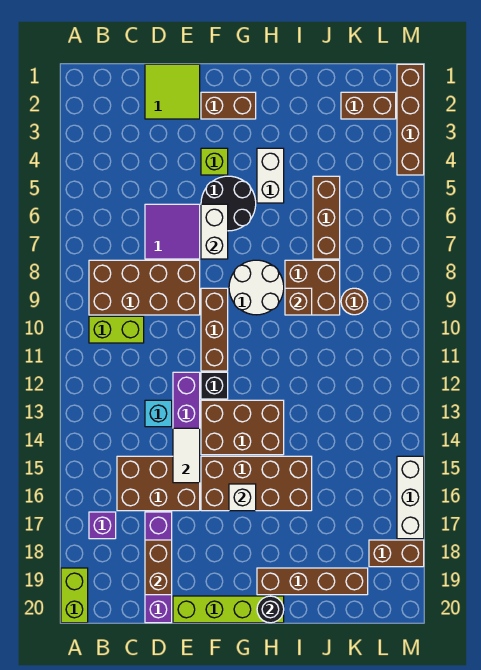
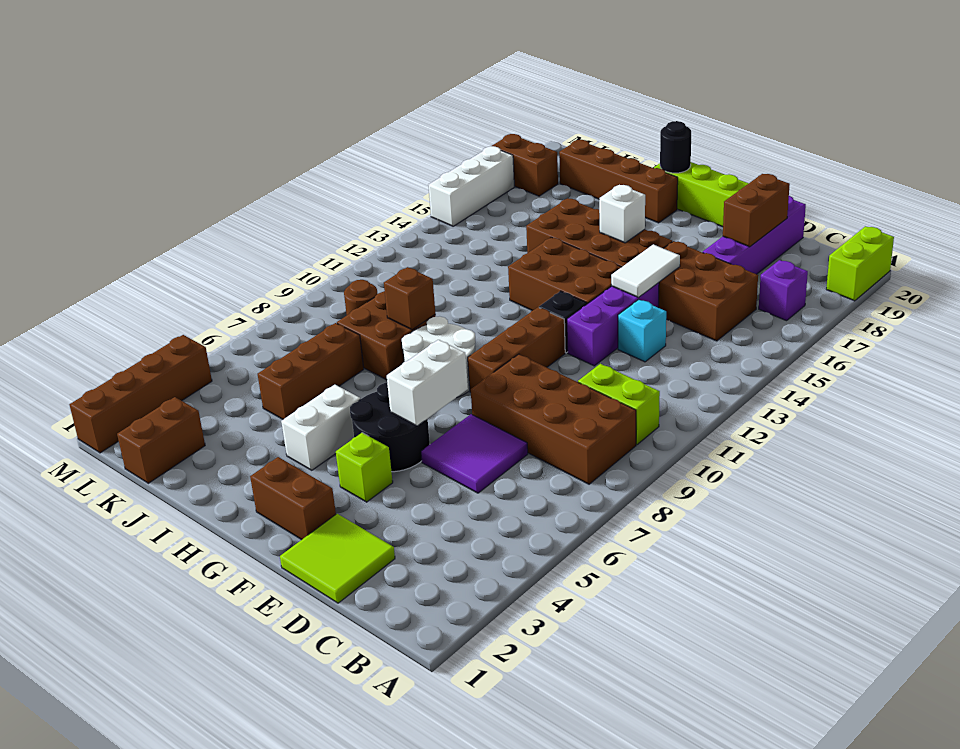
brown brick K2:L2 level 1 -> brown brick K1:K2 level 1

